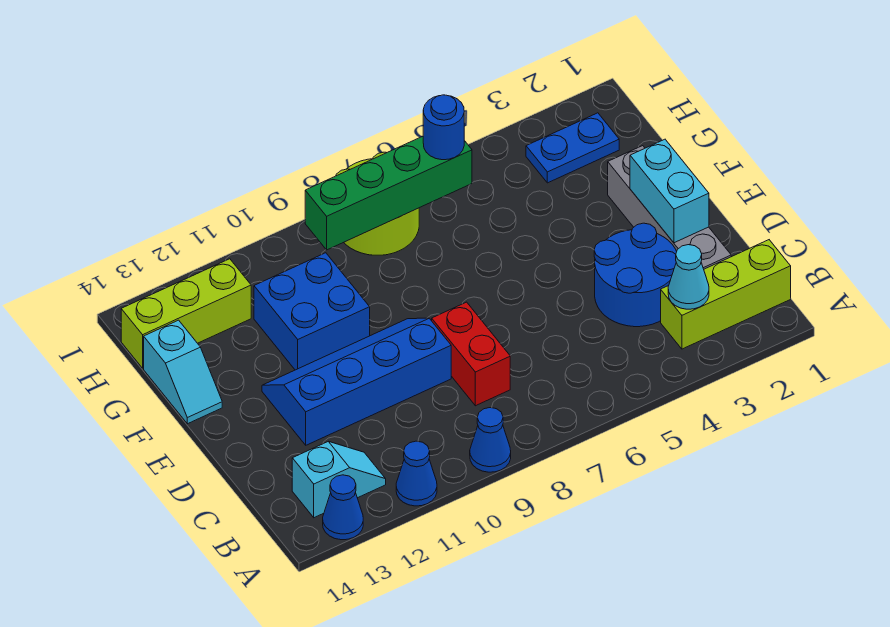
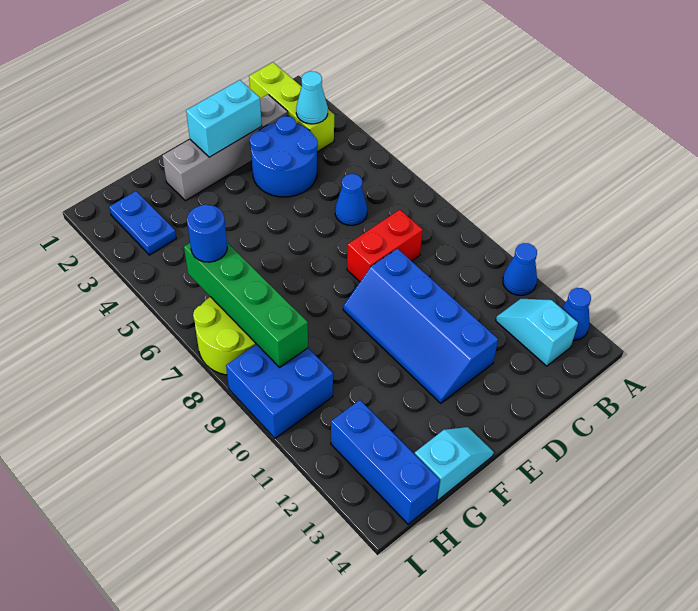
blue cone A9 level 1 -> blue cone C6 level 1
blue brick F10:G11 level 1 -> blue brick H9:I10 level 1
lime brick H12:H14 level 1 -> blue brick H12:H14 level 1

